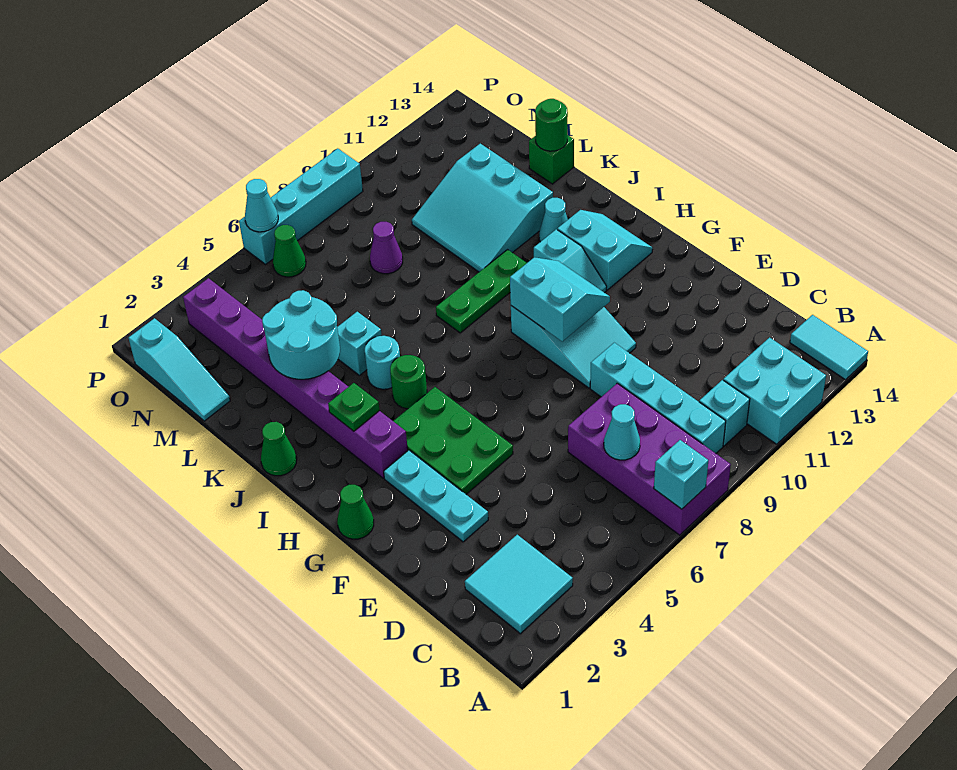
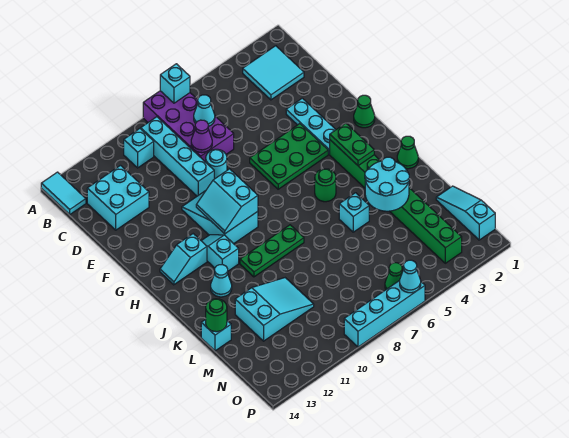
cyan brick A11:B12 level 1 -> cyan brick C12:D13 level 1
green plate F4:H5 level 1 -> green plate F4:G6 level 1
purple brick H3:O3 level 1 -> green brick H3:O3 level 1
cyan slope H12:I13 level 1 top 12 -> cyan slope H12:H13 level 1 top 12
green plate I3 level 2 -> green plate H3:I3 level 2
cyan round brick J5 level 1 -> cyan round brick E8 level 1
cyan slope K10:M12 level 1 top 12 -> cyan slope L10:M12 level 1 top 12
green brick L14 level 1 -> cyan brick L14 level 1
purple cone M8 level 1 -> purple cone D8 level 2

